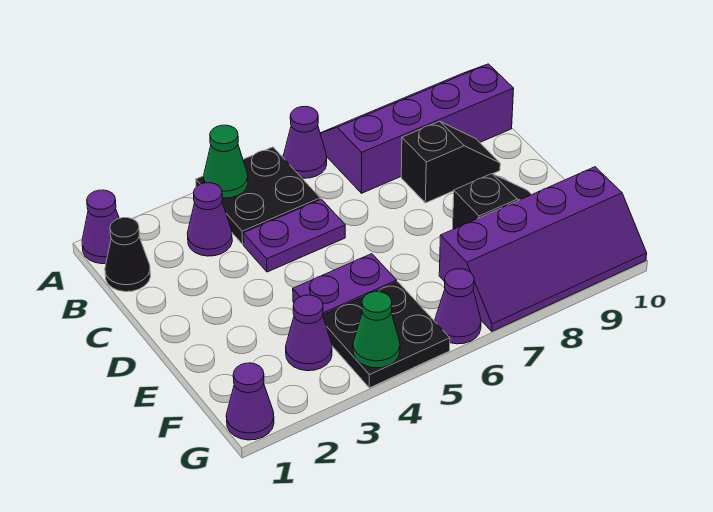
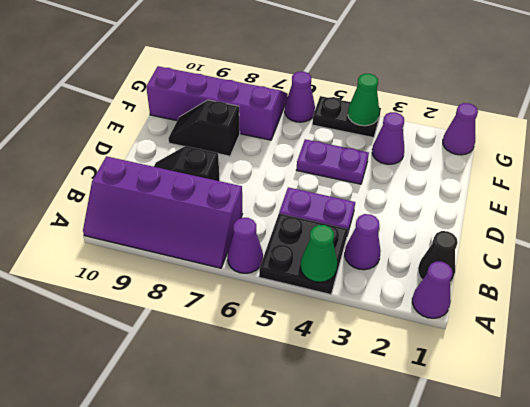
black plate F4:G5 level 1 -> black plate G4:G5 level 1

